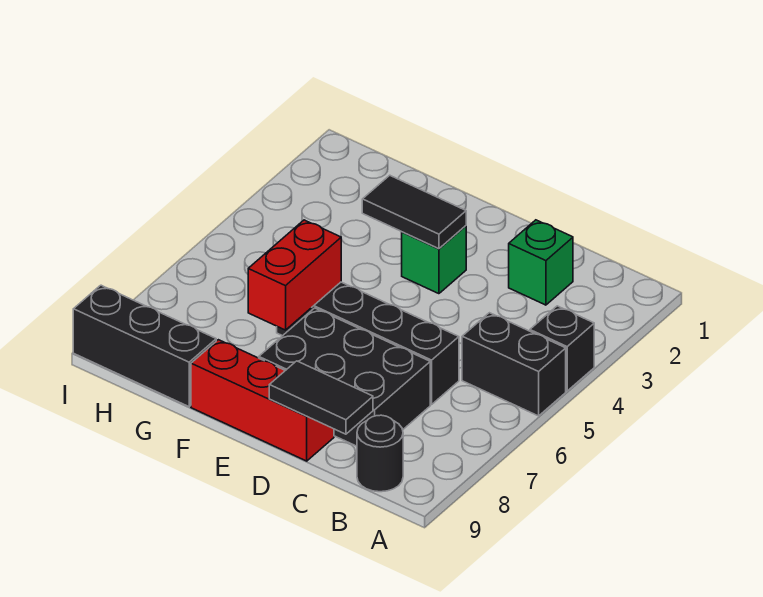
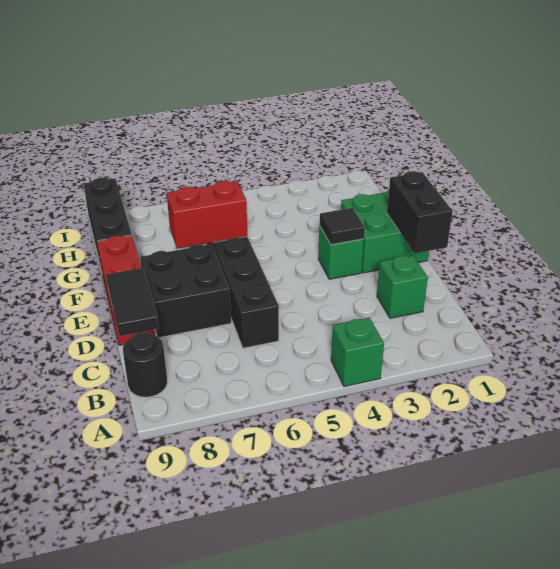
black brick A4 level 1 -> green brick A4 level 1
black brick A5:B5 level 1 -> black brick D1:E1 level 2
black brick C7:E8 level 1 -> black brick D7:E8 level 1
none -> green brick E1:F2 level 1
black tile E3:F3 level 2 -> black tile E3 level 2

